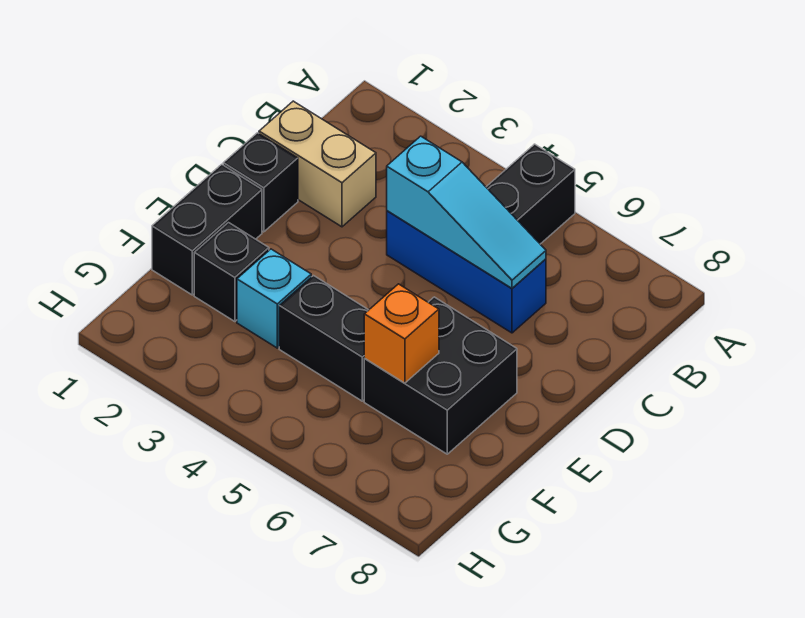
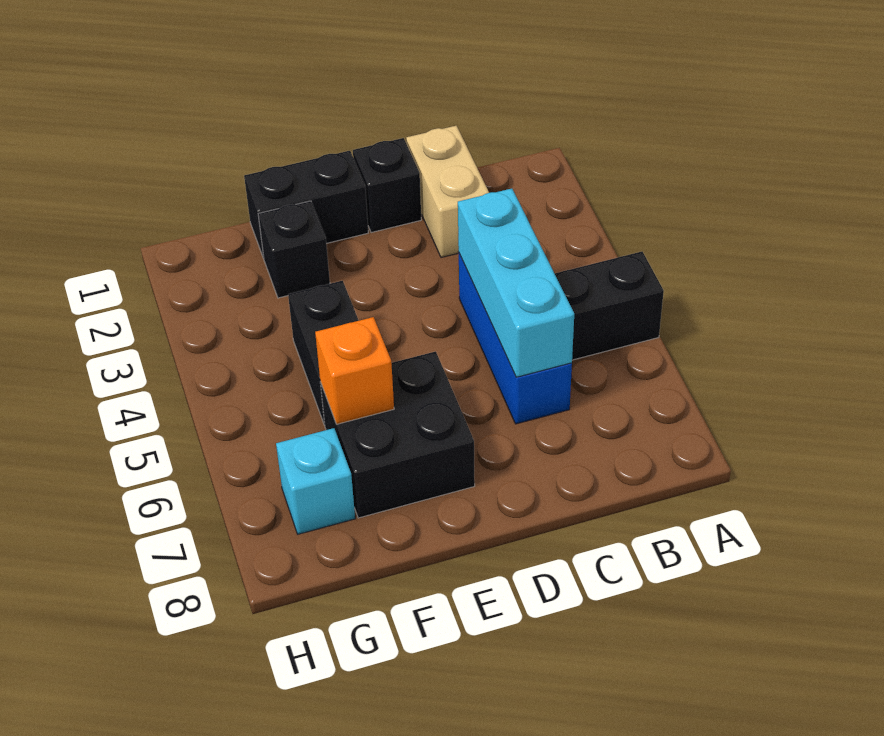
cyan slope C4:C6 level 2 top 4 -> cyan brick C4:C6 level 2
cyan brick F3 level 1 -> cyan brick G7 level 1

